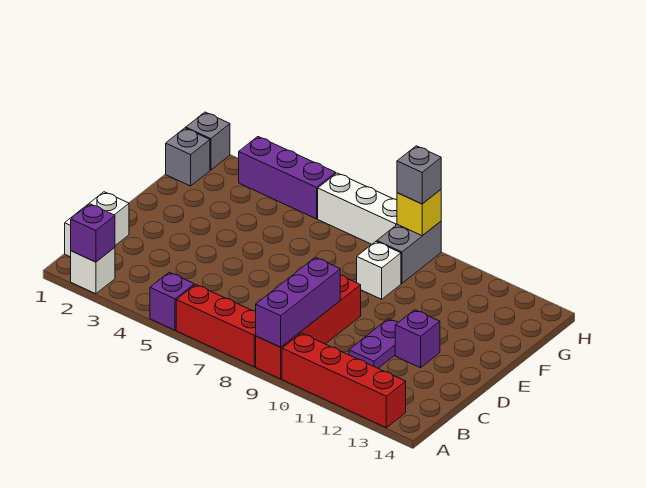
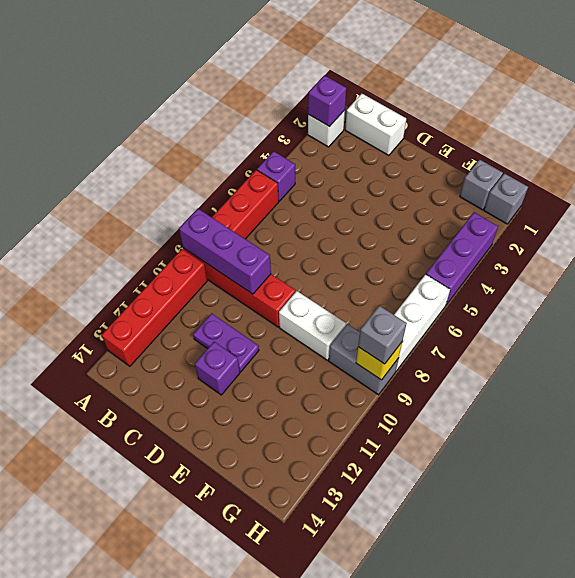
white brick F9 level 1 -> white brick E9:F9 level 1

